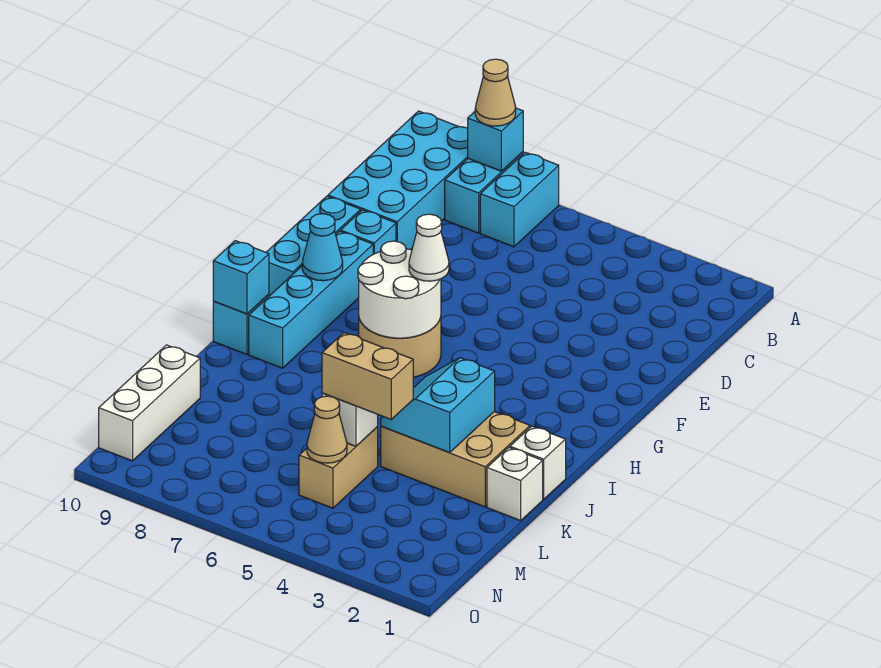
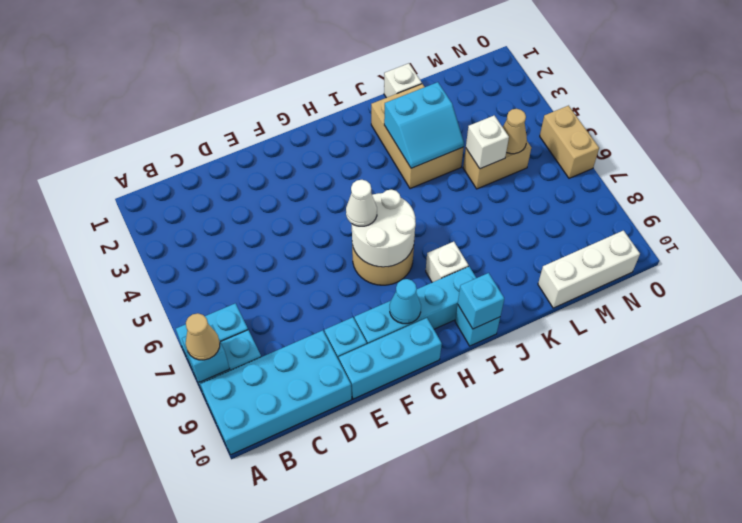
white brick J1 level 1 -> white brick I8 level 1
tan brick L4:L5 level 3 -> tan brick O5:O6 level 1

